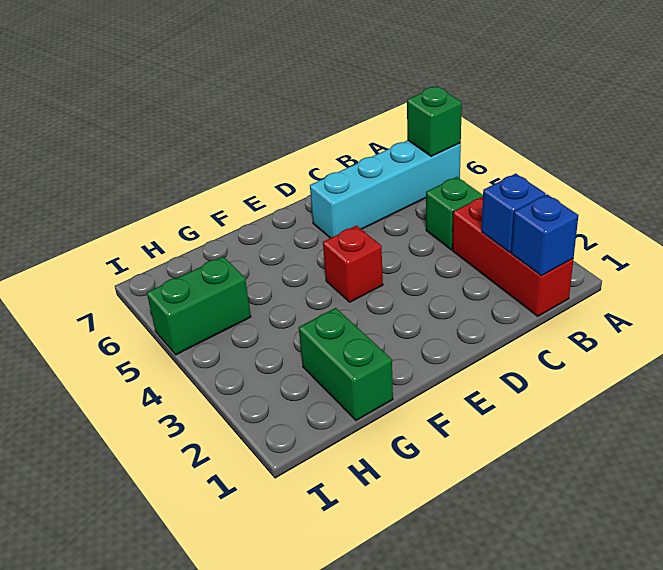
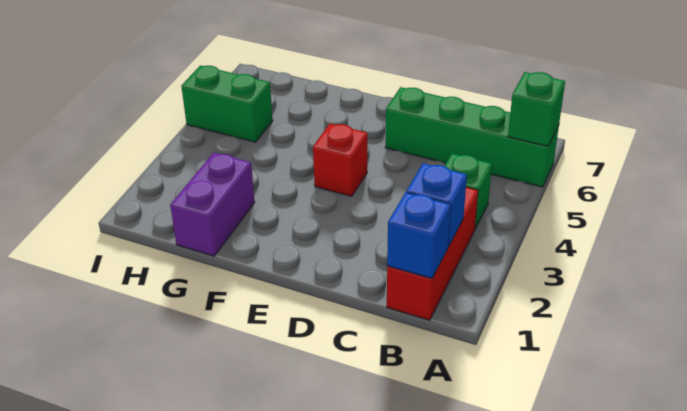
cyan brick A6:D6 level 1 -> green brick A6:D6 level 1
green brick G1:G2 level 1 -> purple brick G1:G2 level 1

